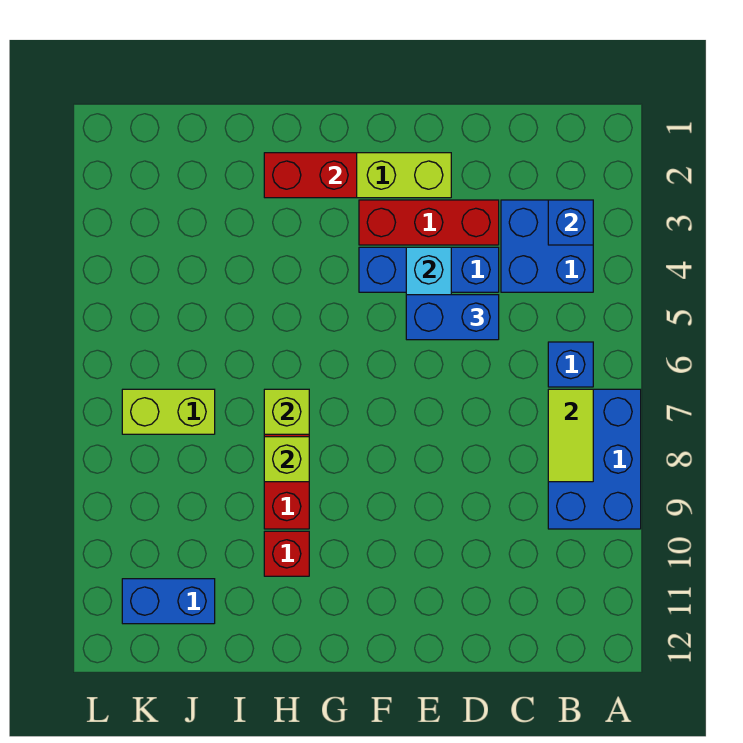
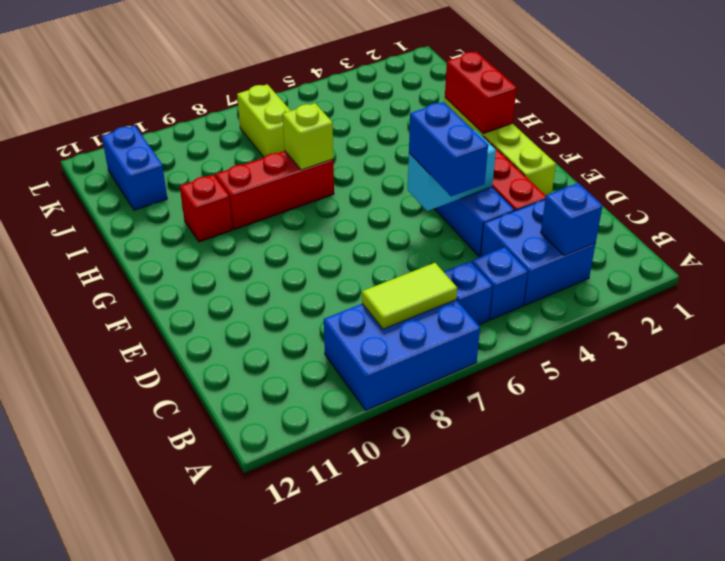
none -> blue brick B5 level 1
lime brick H8 level 2 -> none

